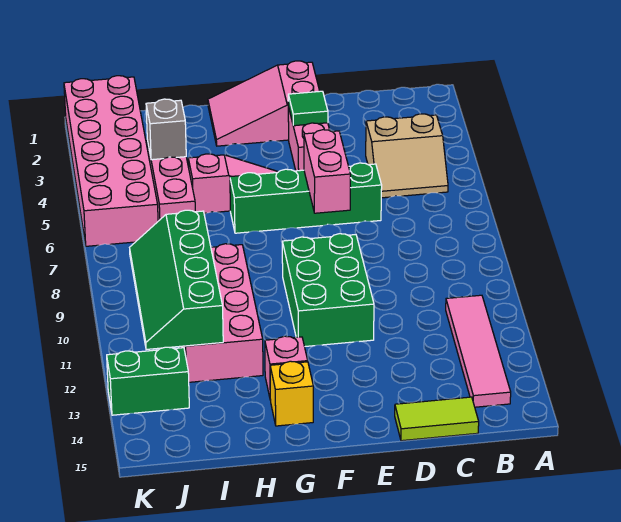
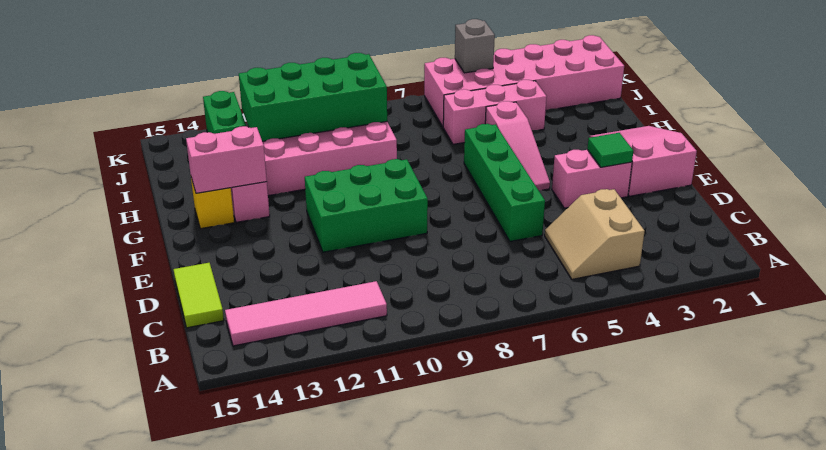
pink brick E6:E7 level 2 -> pink brick G13:G14 level 2
grey brick I4 level 2 -> grey brick K5 level 2
green slope I9:J12 level 2 top I -> green brick I9:J12 level 2

